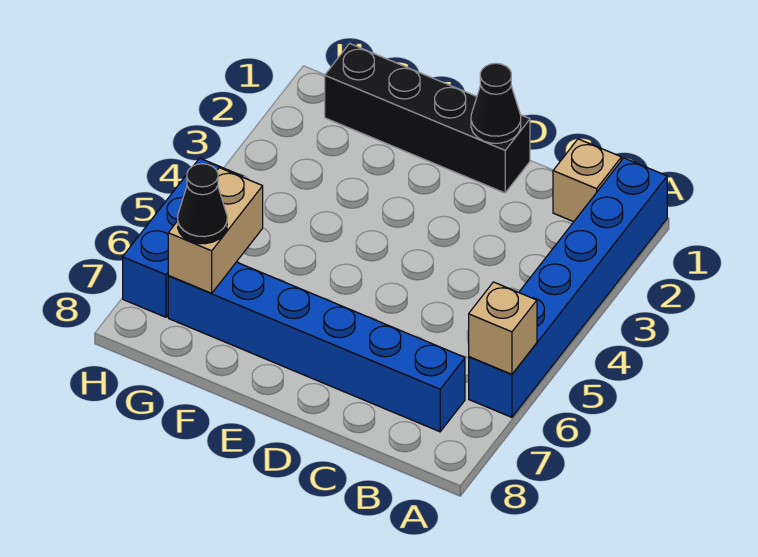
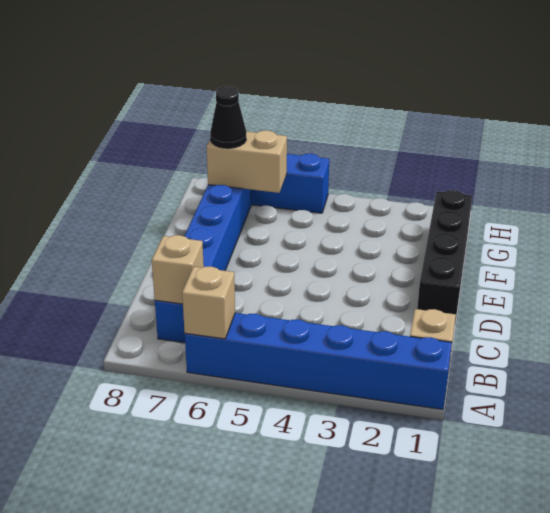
none -> tan brick B7 level 2
black cone D1 level 2 -> none

